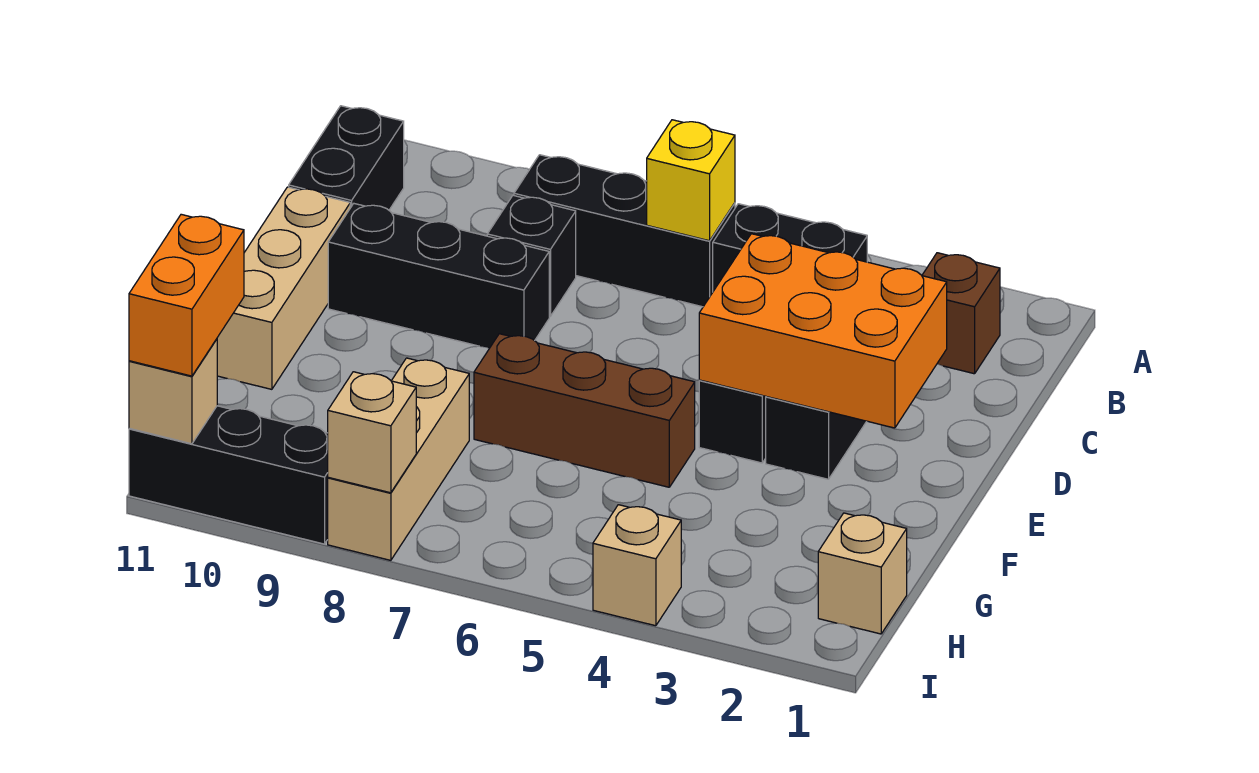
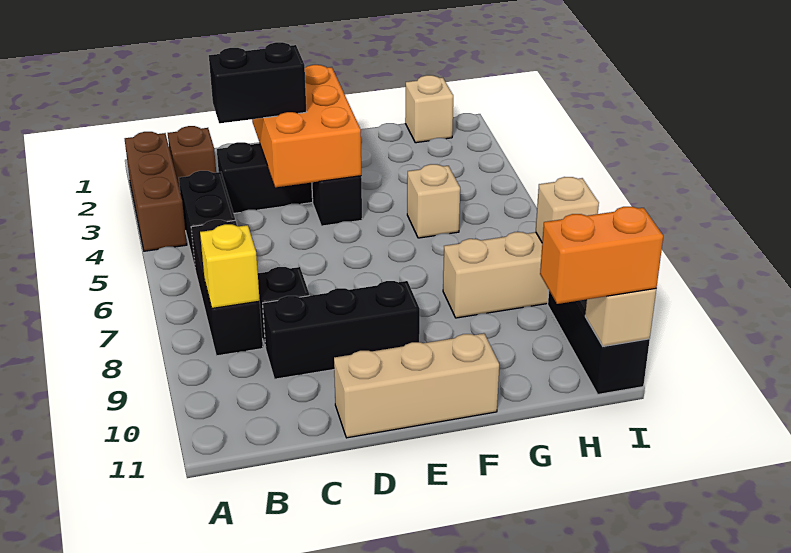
yellow brick B6 level 2 -> yellow brick B8 level 2
black brick B11:C11 level 1 -> black brick C3:D3 level 3
black brick D8:D10 level 1 -> black brick C9:E9 level 1
brown brick F5:F7 level 1 -> brown brick A2:A4 level 1
tan brick I4 level 1 -> tan brick G5 level 1

